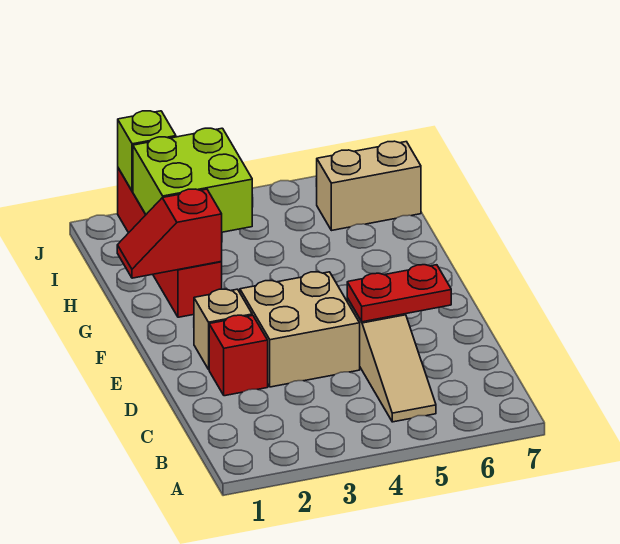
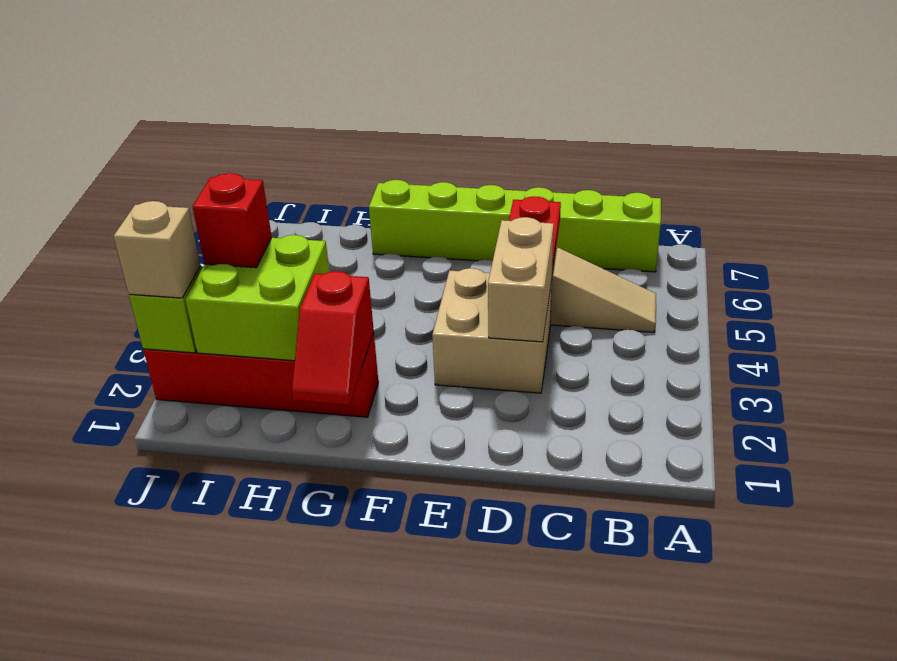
none -> lime brick B7:G7 level 1
red brick D2 level 1 -> red brick I3 level 3
tan brick E2 level 1 -> tan brick J2 level 3
tan brick I6:I7 level 1 -> tan brick D3:D4 level 2

